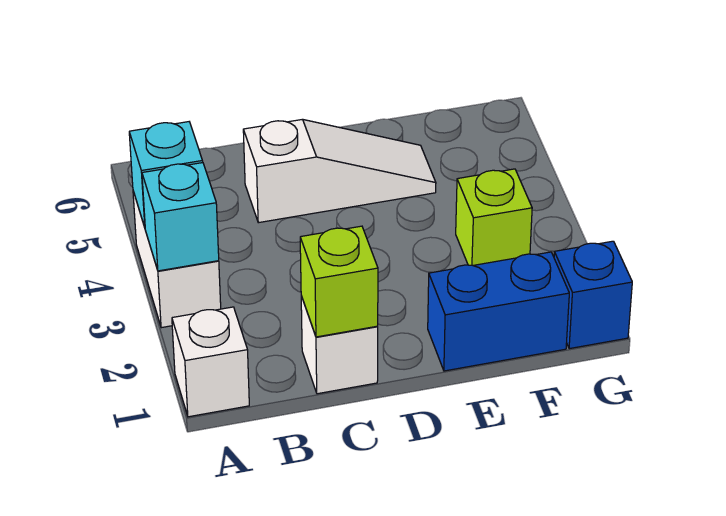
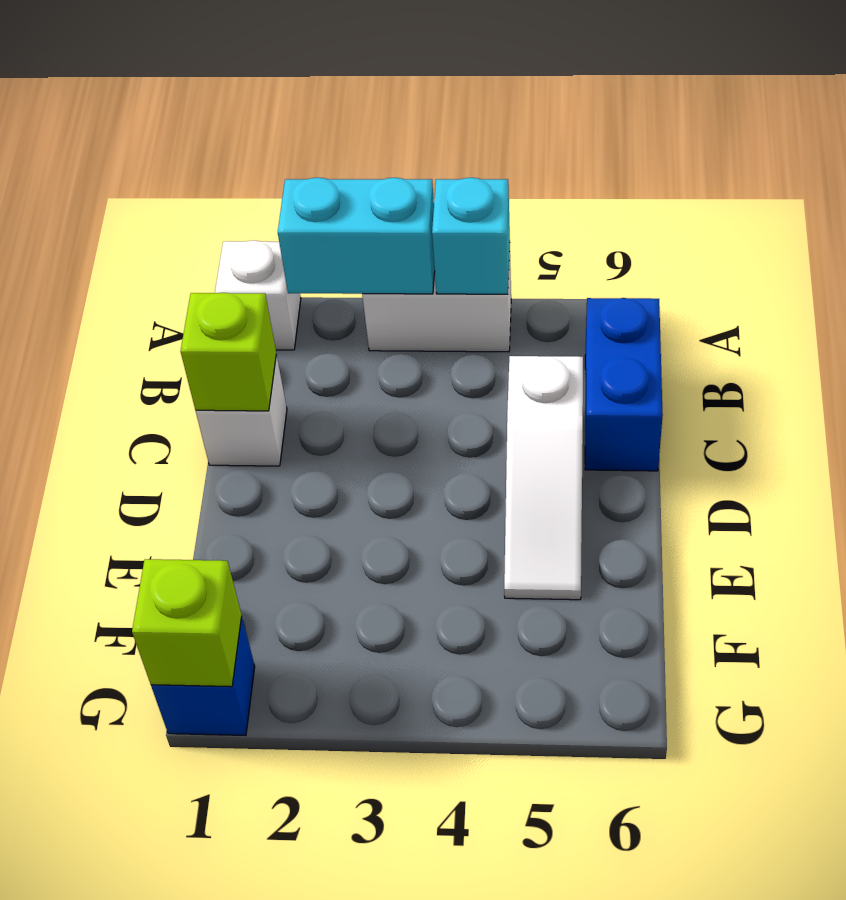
cyan brick A3 level 2 -> cyan brick A2:A3 level 2
blue brick E1:F1 level 1 -> blue brick B6:C6 level 1
lime brick F3 level 1 -> lime brick G1 level 2

